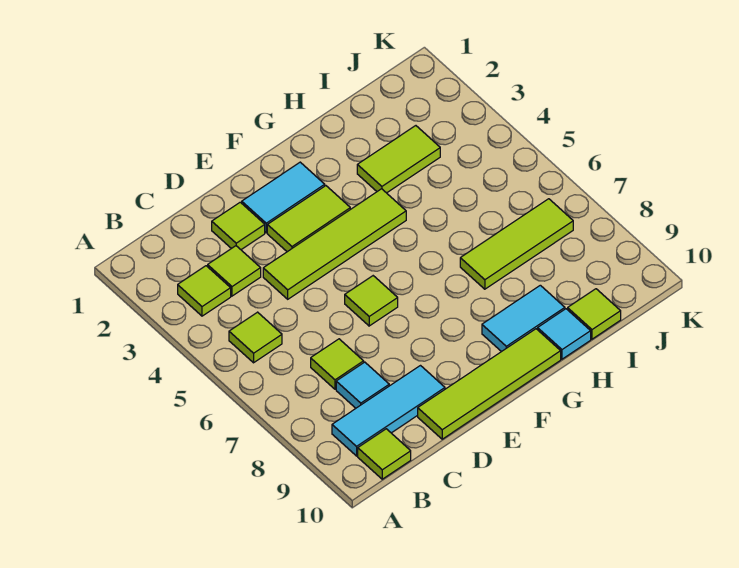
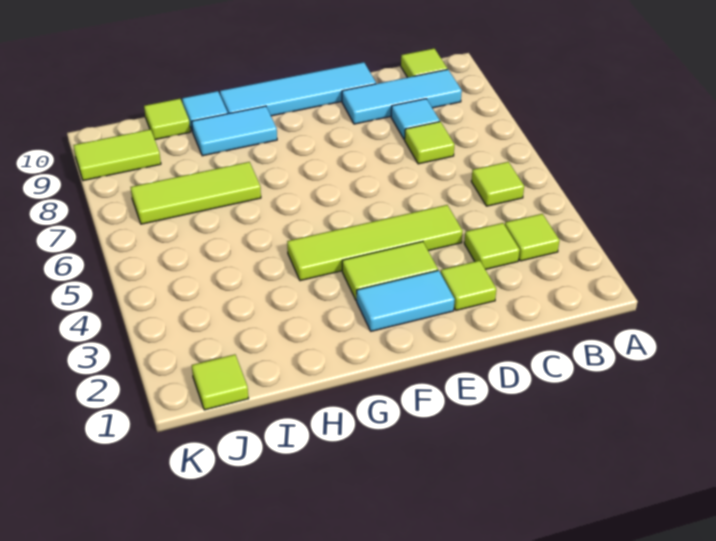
lime tile D10:G10 level 1 -> cyan tile D10:G10 level 1
lime tile E6 level 1 -> lime tile J1 level 1
lime tile H3:I3 level 1 -> lime tile J9:K9 level 1

